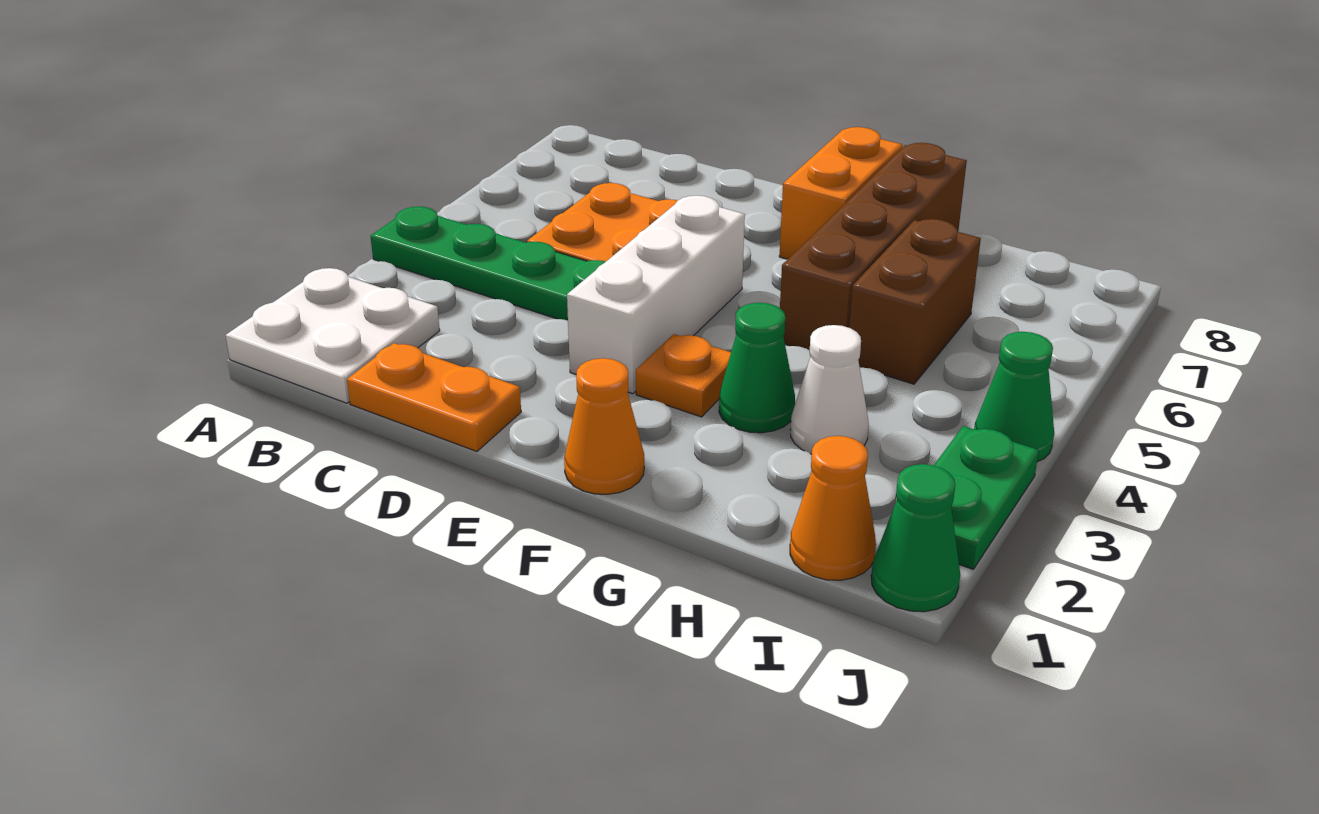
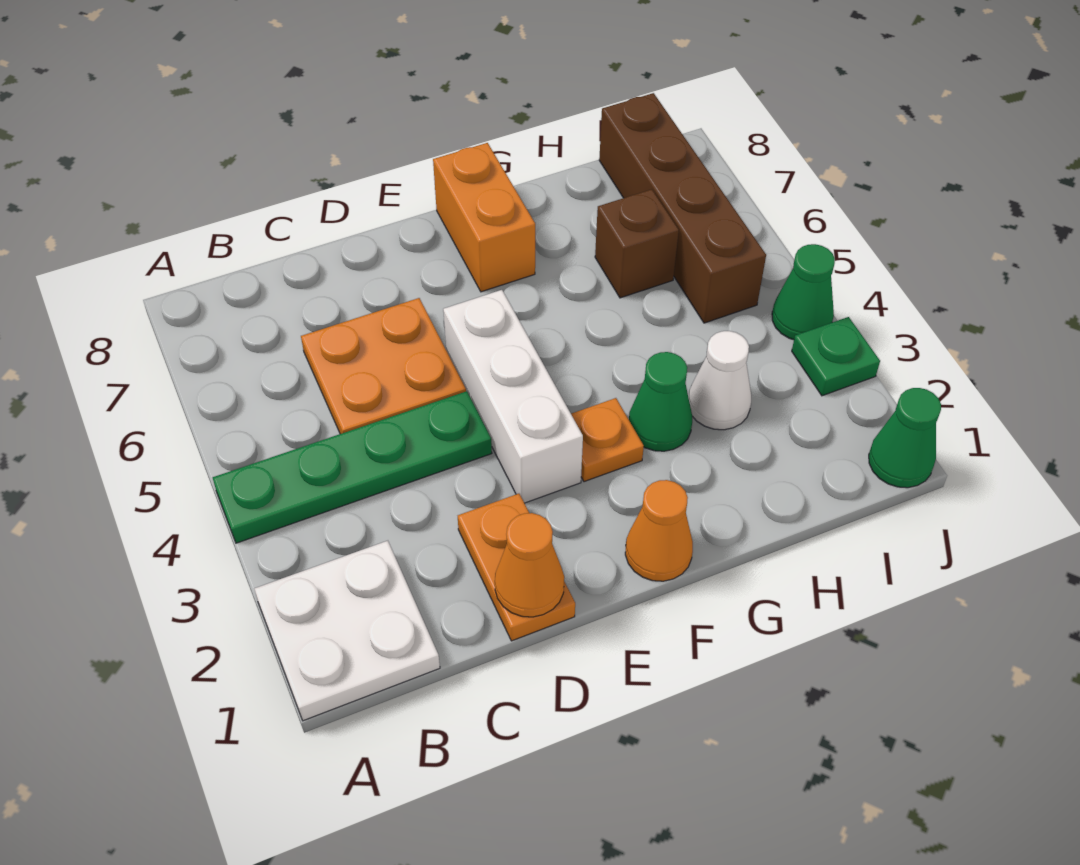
orange plate C1:D1 level 1 -> orange plate D1:D2 level 1
brown brick G5:G8 level 1 -> brown brick I5:I8 level 1
brown brick H5:H6 level 1 -> brown brick H6 level 1
orange cone I1 level 1 -> orange cone D1 level 2
green plate J2:J3 level 1 -> green plate J3 level 1

